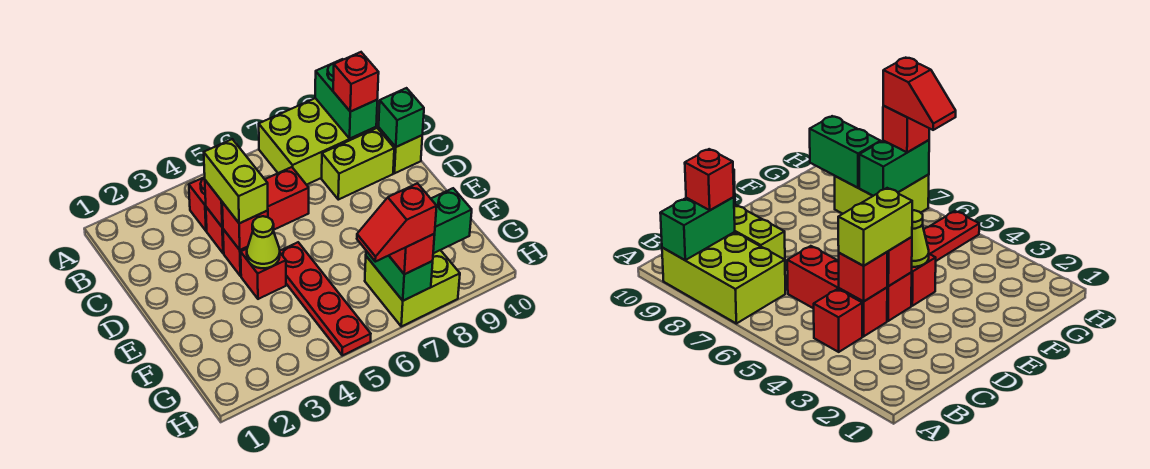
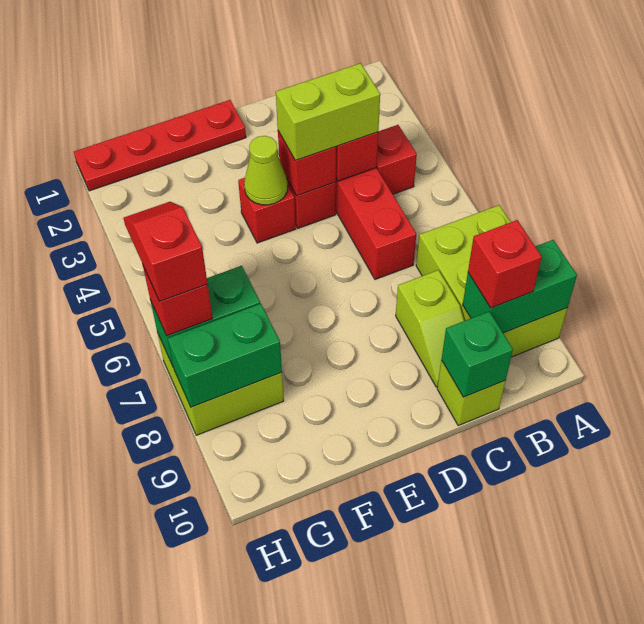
lime brick C8:C9 level 1 -> lime slope C8:C9 level 1 top 8
red plate E5:H5 level 1 -> red plate E1:H1 level 1
green brick G8:G9 level 2 -> green brick G8:H8 level 2

